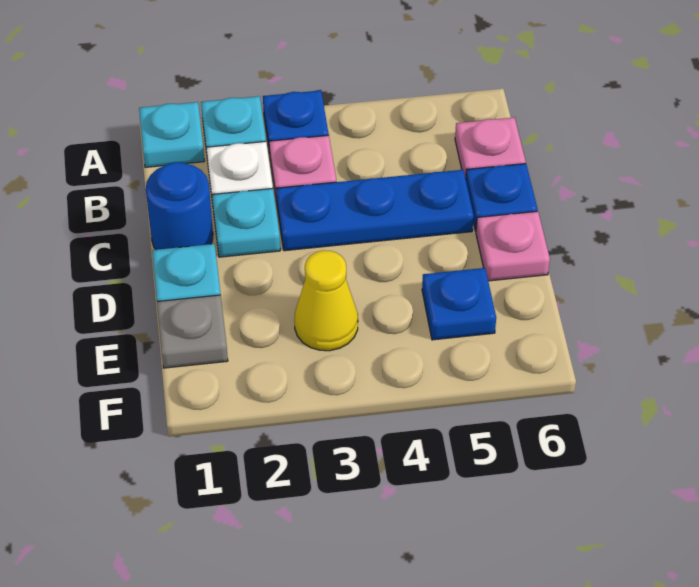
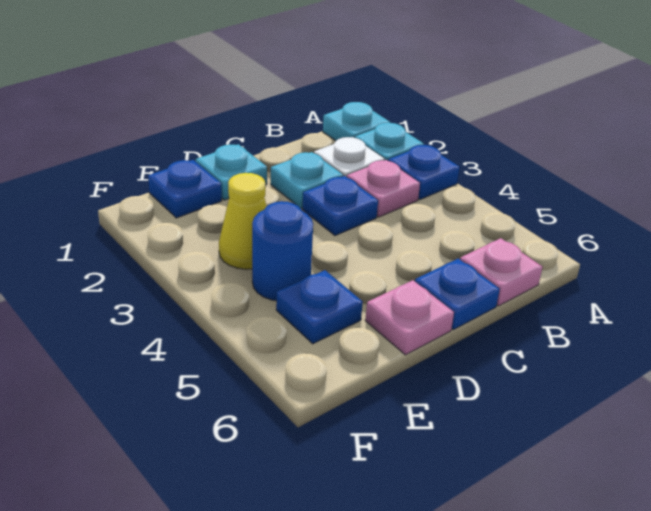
blue round brick C1 level 1 -> blue round brick E4 level 1
blue plate C3:C5 level 1 -> blue plate C3 level 1
grey plate E1 level 1 -> blue plate E1 level 1

